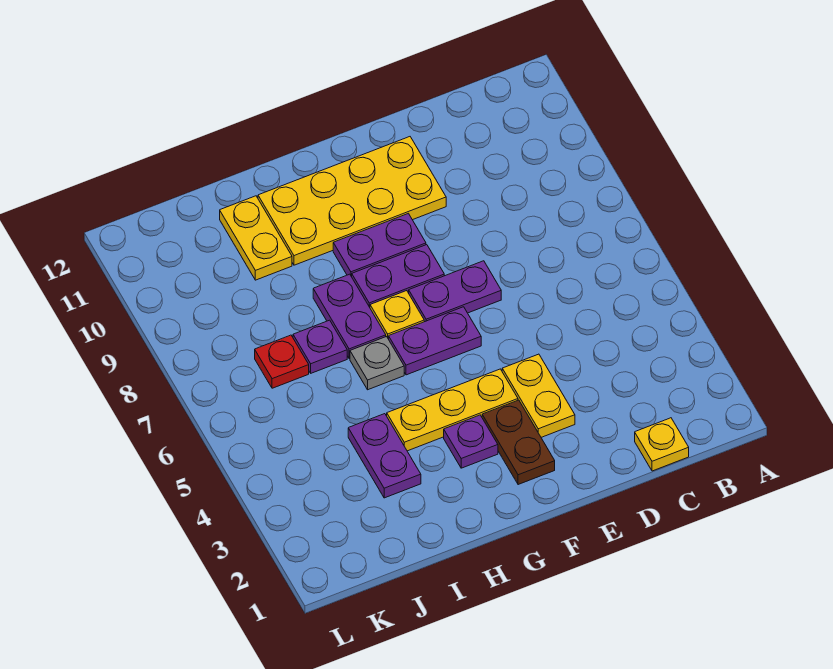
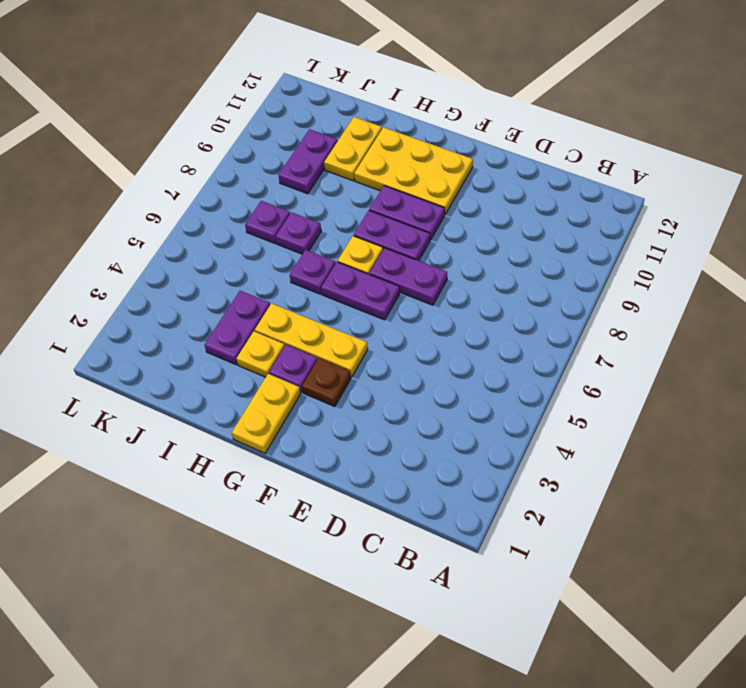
yellow plate C1 level 1 -> yellow plate H3 level 1
yellow plate E3:E4 level 1 -> yellow plate G1:G2 level 1
yellow plate E10:H11 level 1 -> yellow plate F10:H11 level 1
brown plate F2:F3 level 1 -> brown plate F3 level 1
grey plate H6 level 1 -> purple plate H6 level 1
purple plate H7:H8 level 1 -> purple plate J9:J10 level 1
red plate J7 level 1 -> purple plate J7 level 1

